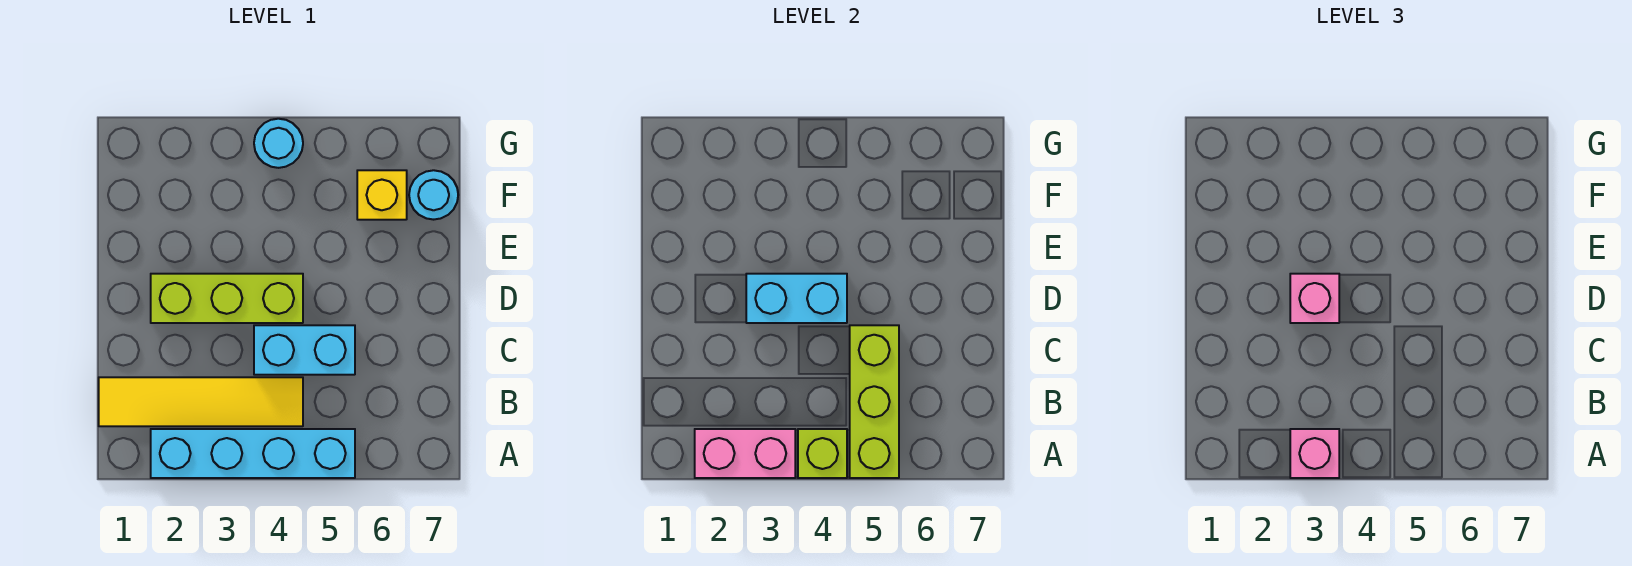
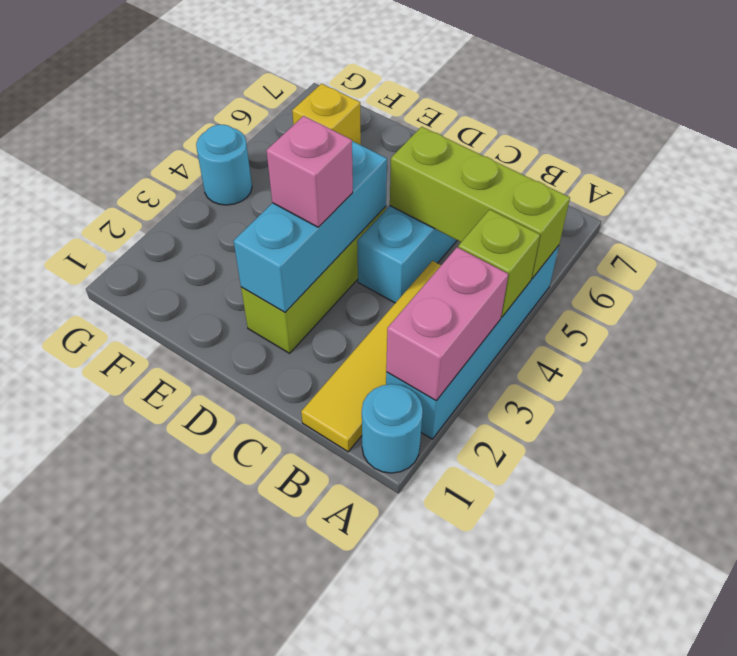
pink brick A3 level 3 -> none
cyan brick D3:D4 level 2 -> cyan brick D2:D4 level 2
cyan round brick F7 level 1 -> cyan round brick A1 level 1

